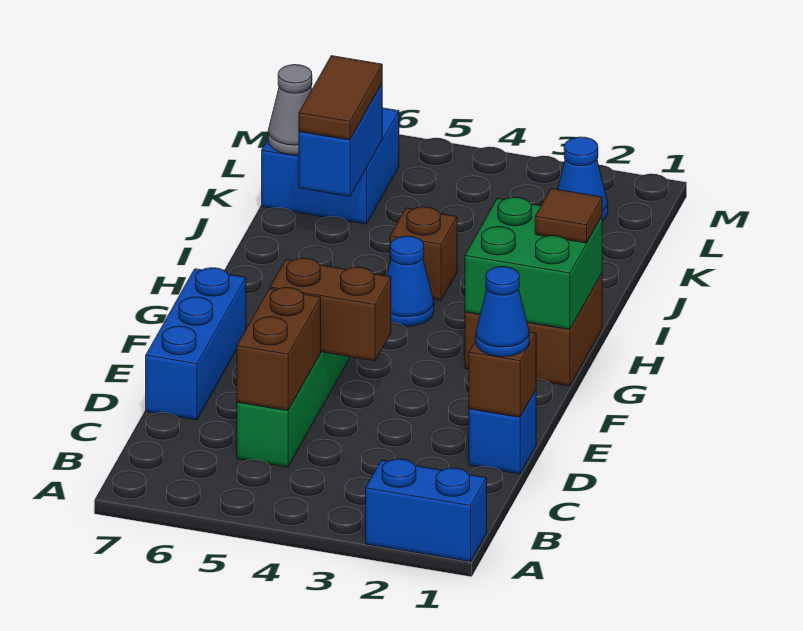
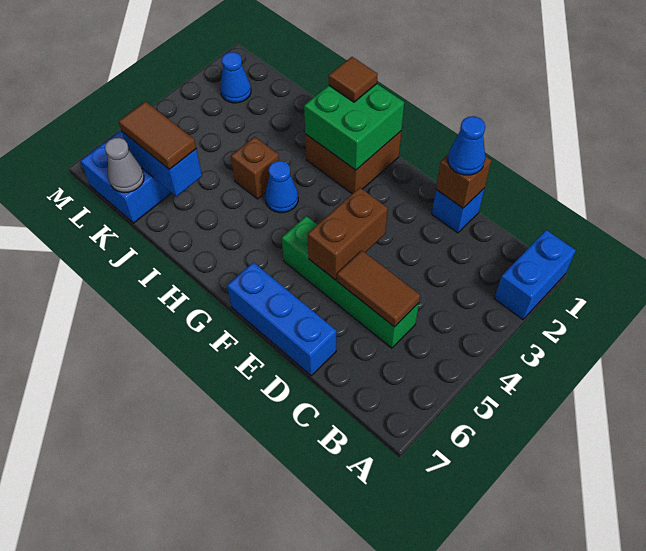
brown brick C5:D5 level 2 -> brown tile C5:D5 level 2

